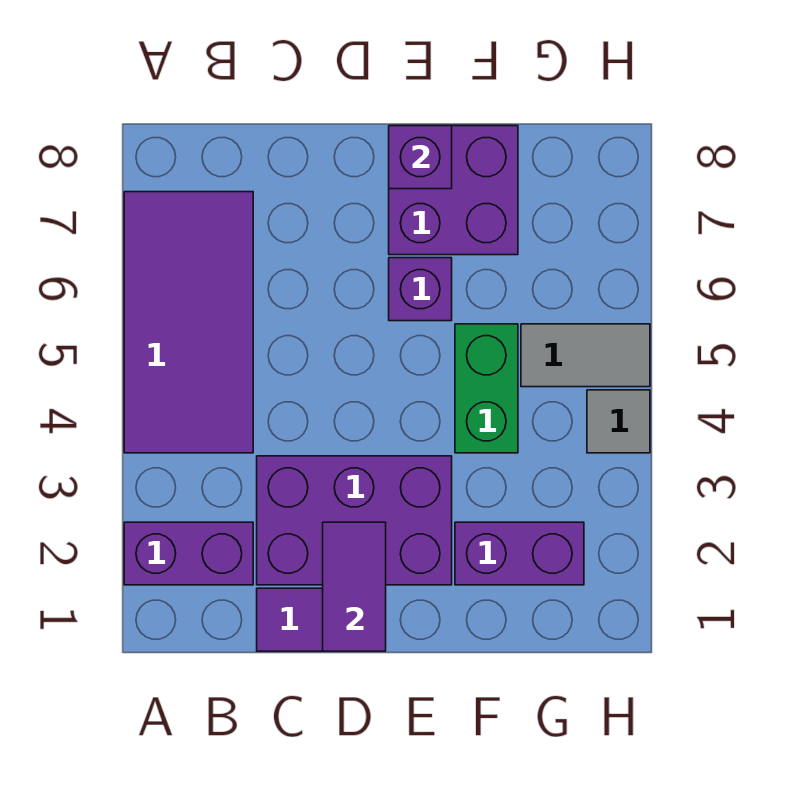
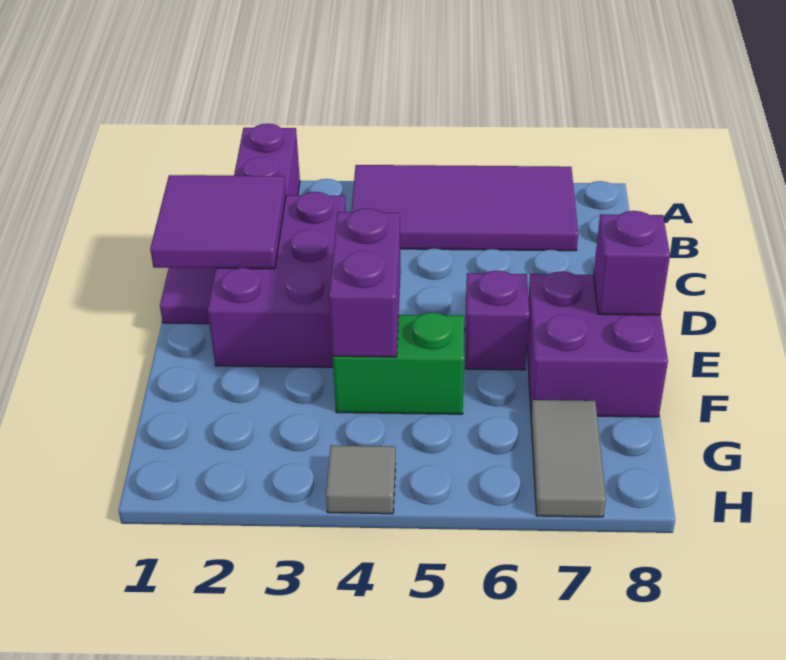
purple tile D1:D2 level 2 -> purple tile C1:D2 level 2
purple brick F2:G2 level 1 -> purple brick E4:F4 level 2
grey tile G5:H5 level 1 -> grey tile G7:H7 level 1

